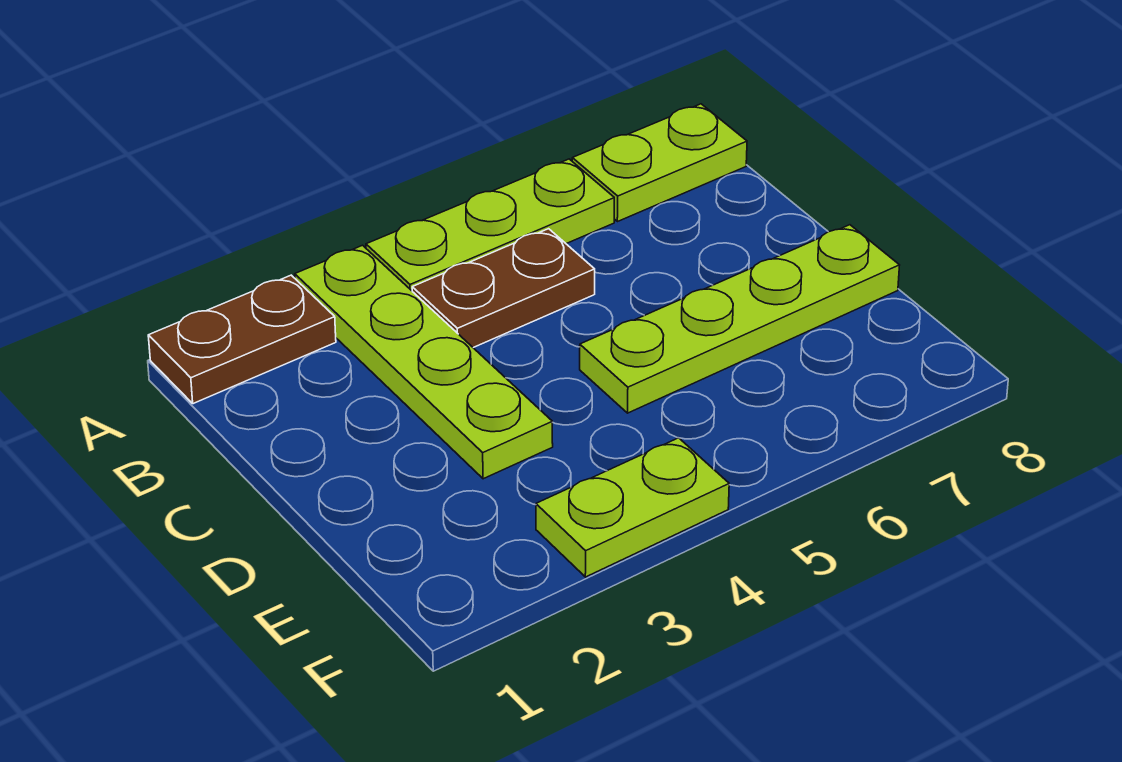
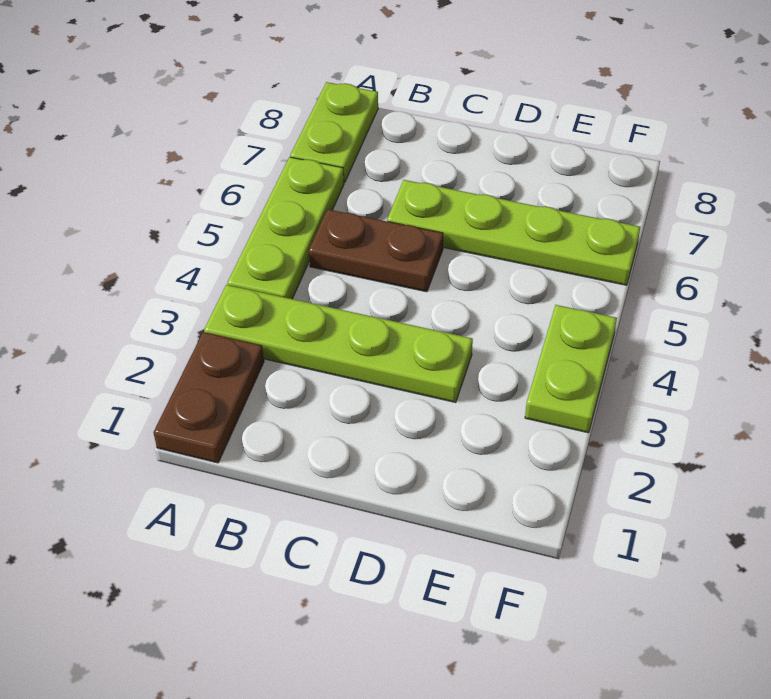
brown plate B4:B5 level 1 -> brown plate B5:C5 level 1
lime plate D5:D8 level 1 -> lime plate C6:F6 level 1

